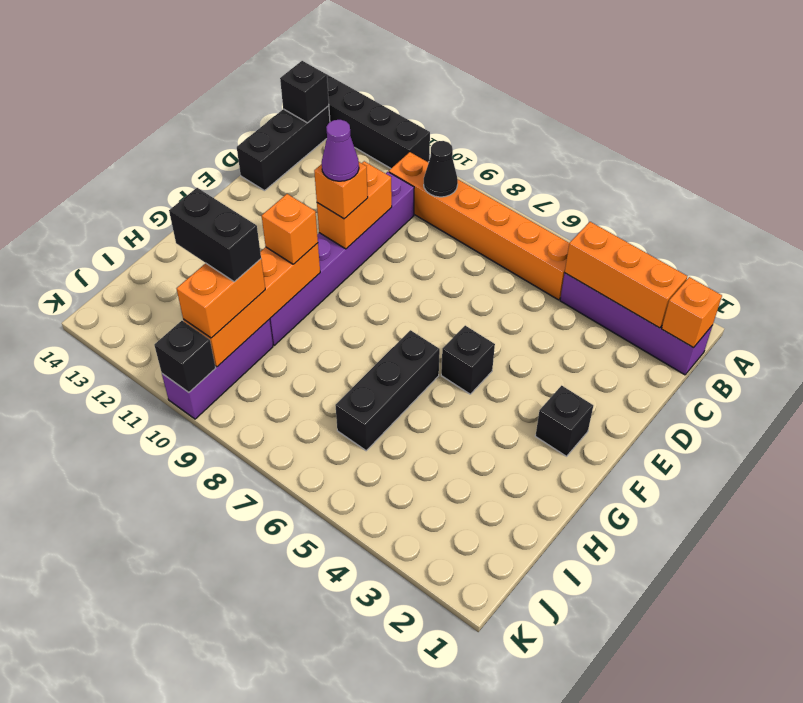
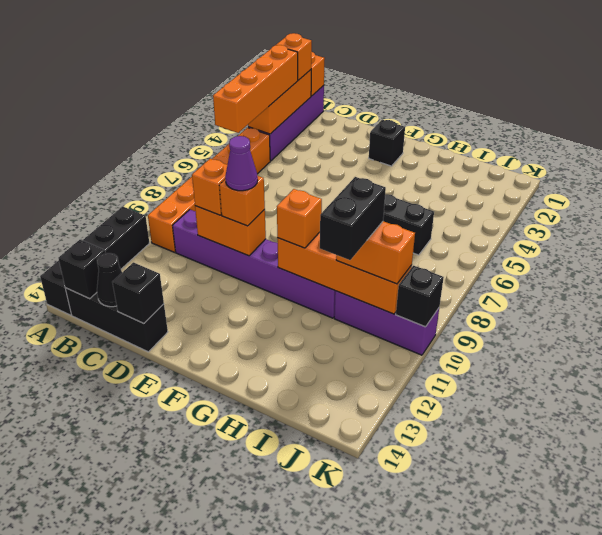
none -> orange brick B2 level 3
none -> orange brick B3:B6 level 3
black cone B9 level 2 -> black cone C14 level 2
none -> orange brick D10 level 3
black brick F5 level 1 -> black brick D14 level 2

